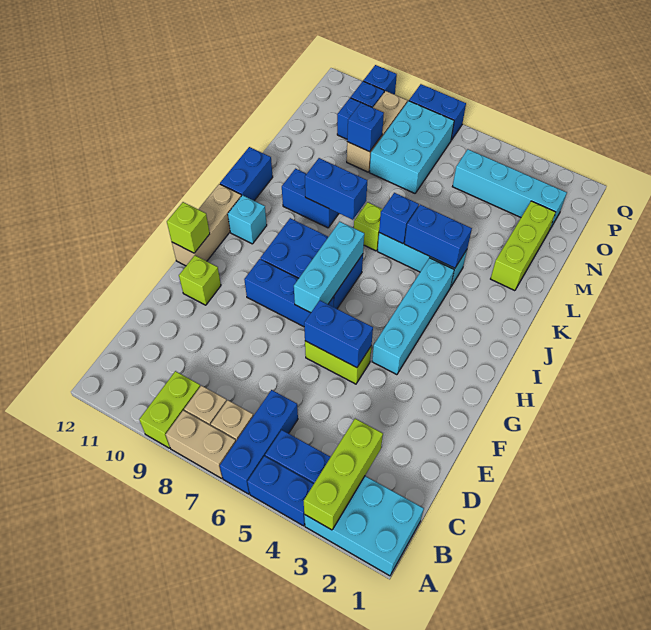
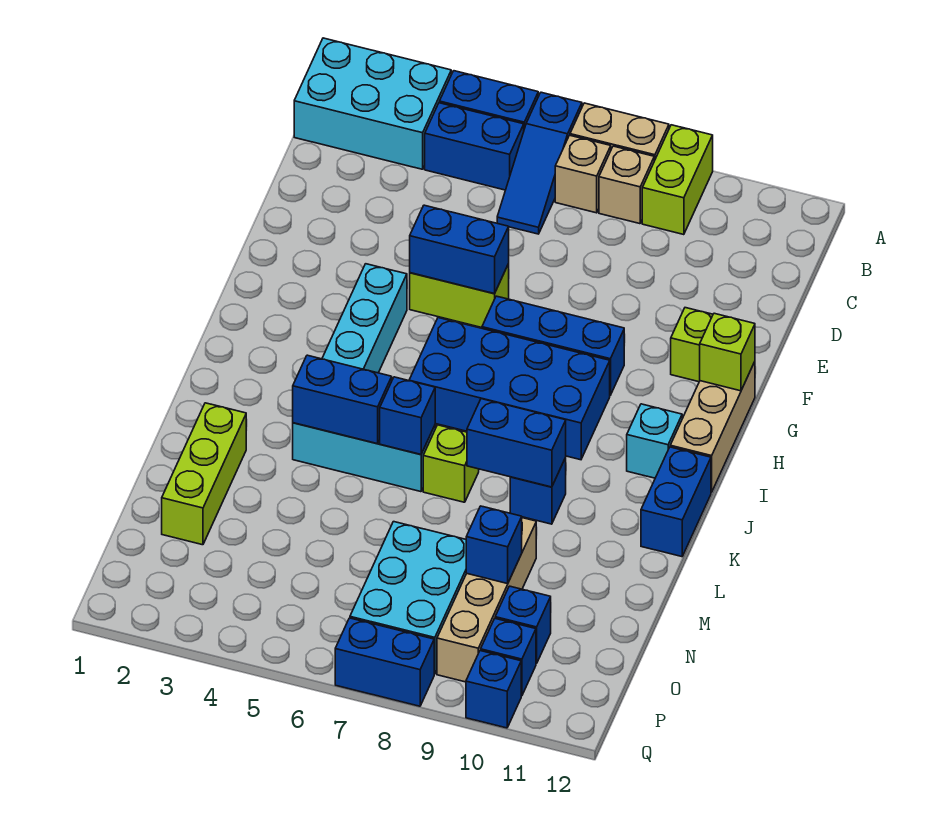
lime brick A3:C3 level 2 -> none
blue brick A6:C6 level 1 -> blue slope A6:C6 level 1 top A
cyan brick G7:I7 level 2 -> none
blue brick H7:I9 level 1 -> blue brick H6:I9 level 1
blue brick K9:K10 level 1 -> blue brick K9 level 1
tan brick N9:P9 level 1 -> tan brick M9:P9 level 1
cyan brick O2:O5 level 1 -> none

